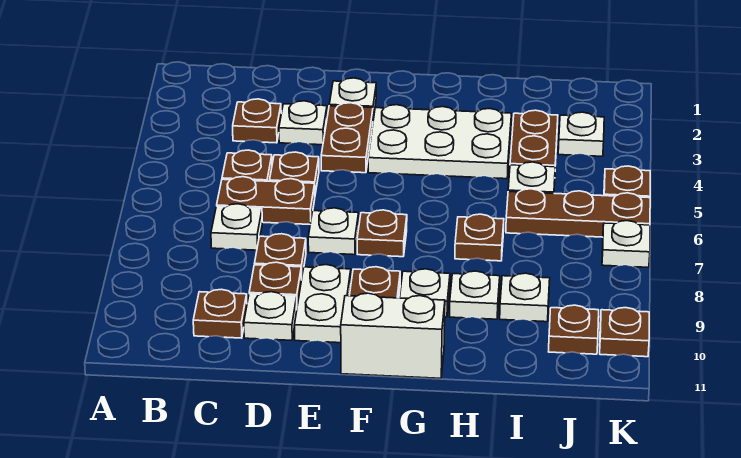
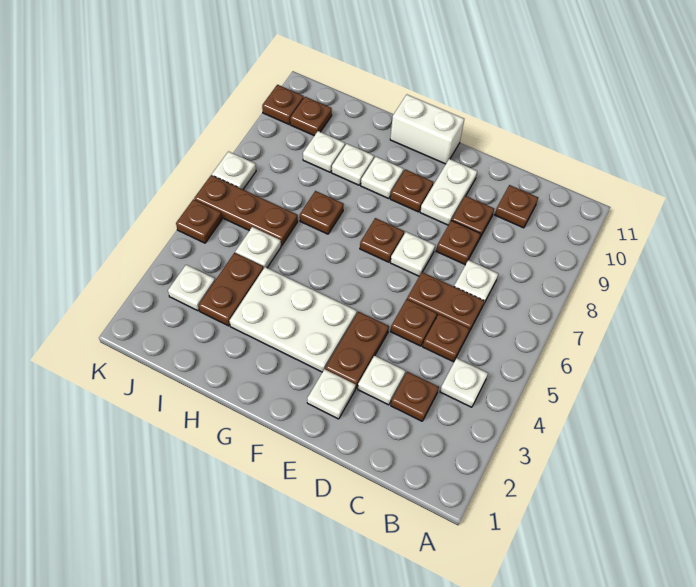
white plate D10 level 1 -> white plate B4 level 1

